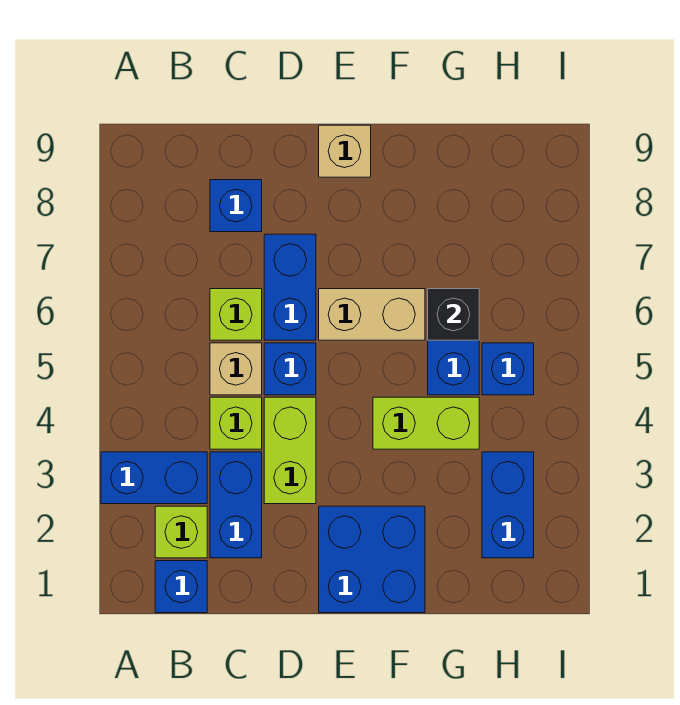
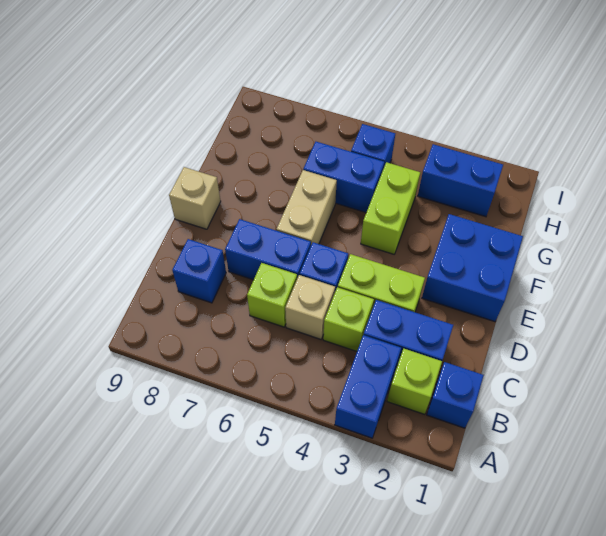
black brick G6 level 2 -> none

